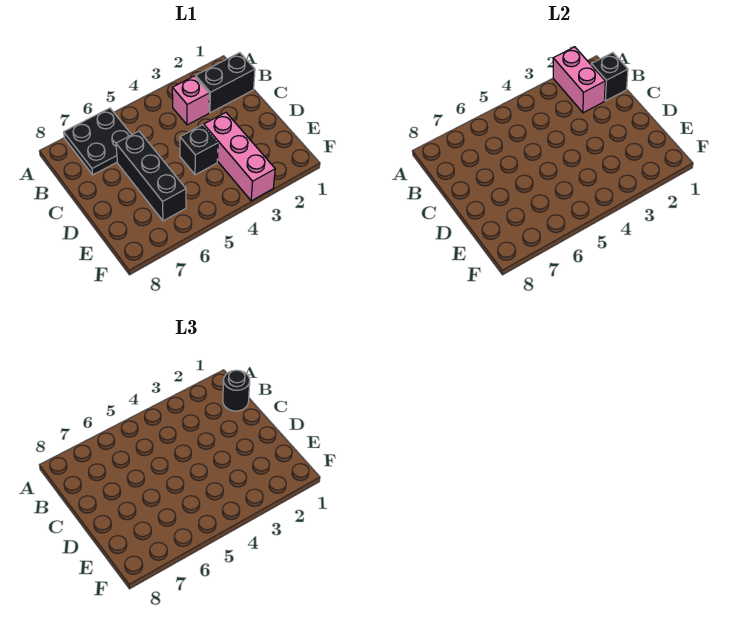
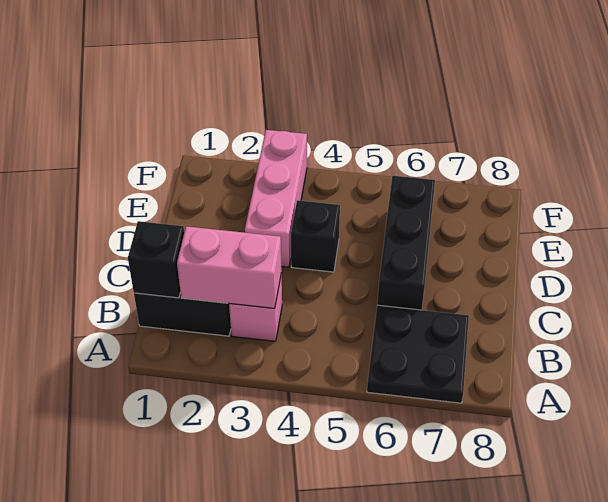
pink brick A2:B2 level 2 -> pink brick B2:B3 level 2
black round brick B1 level 3 -> none

